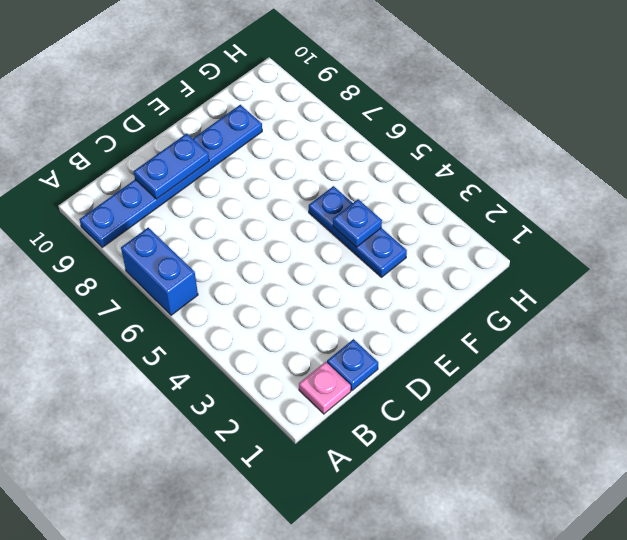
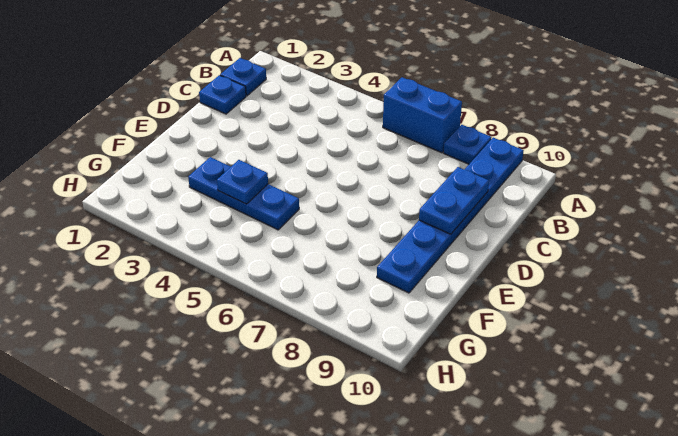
none -> blue plate A8 level 1
pink plate B1 level 1 -> blue plate B1 level 1

